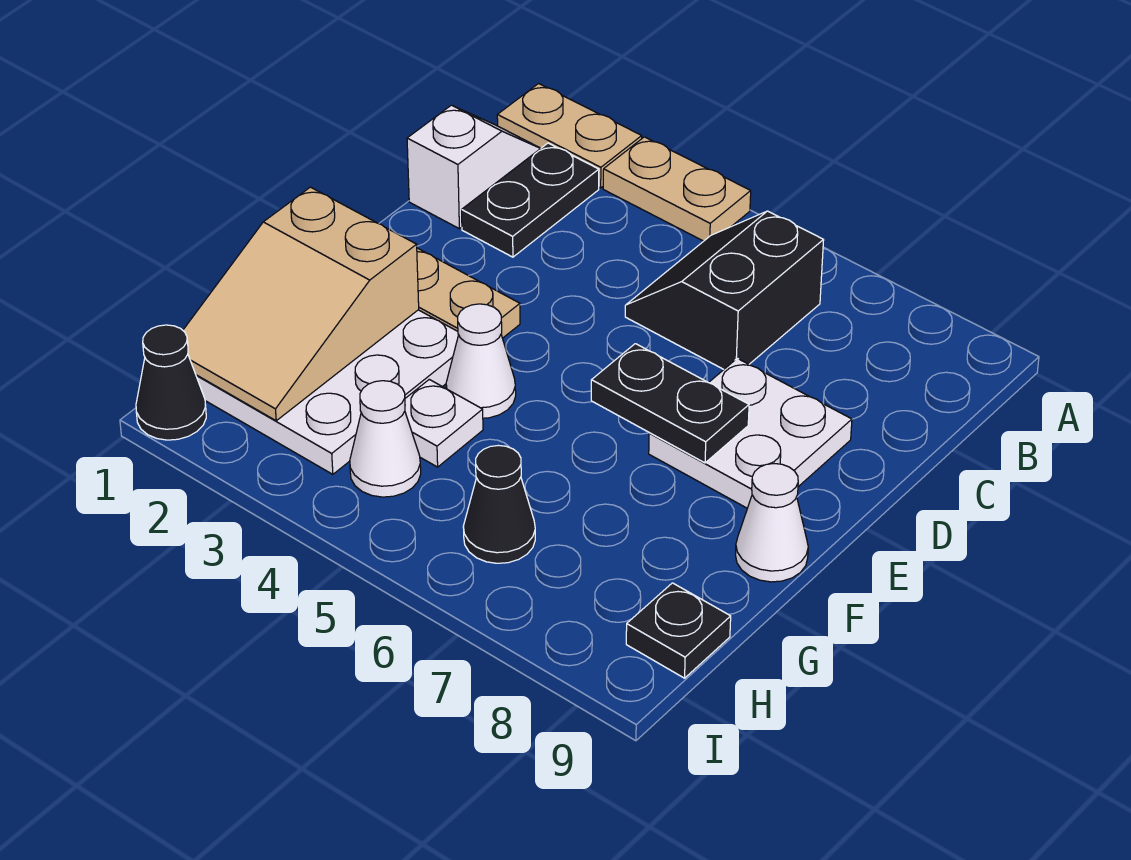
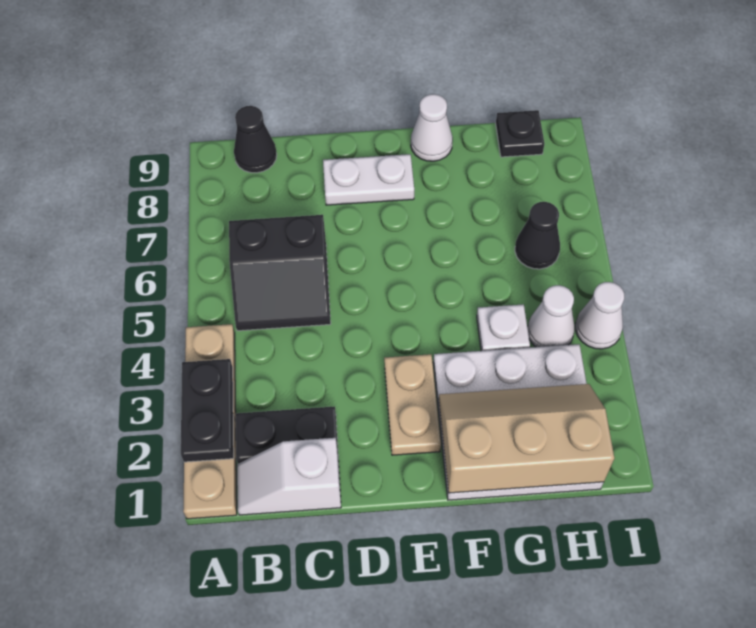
white plate D7:E8 level 1 -> white plate D8:E8 level 1
black plate E6:E7 level 2 -> black plate A2:A3 level 2
tan slope F1:H2 level 2 top F -> tan slope F1:H2 level 2 top 1
white cone F4 level 1 -> white cone I4 level 1
black cone I1 level 1 -> black cone B9 level 1

